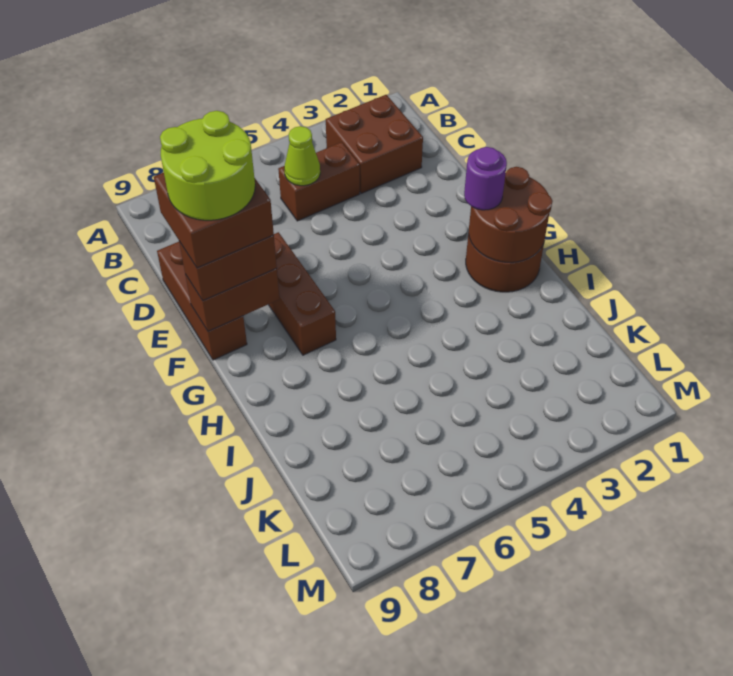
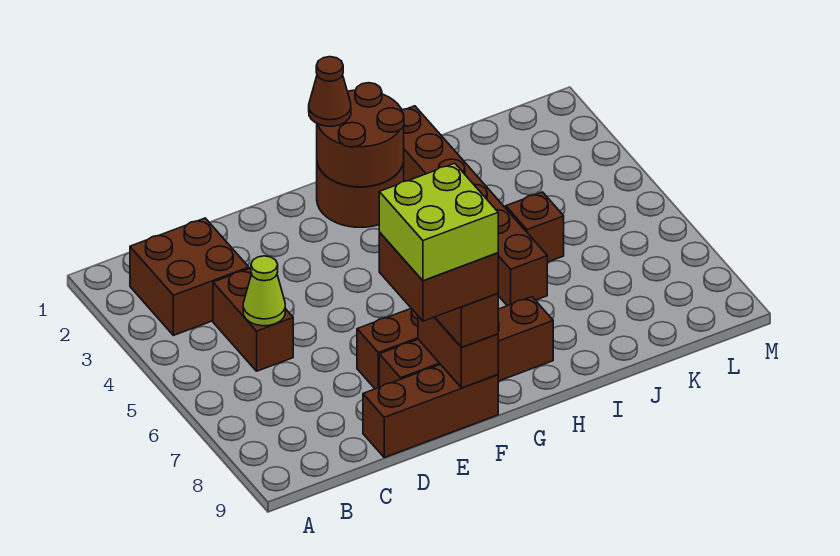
none -> brown brick E8:H8 level 1
lime round brick E8:F9 level 5 -> lime brick E8:F9 level 5
none -> brown cone G1 level 3
purple round brick G2 level 3 -> none
none -> brown brick I1:I6 level 1
none -> brown brick J5 level 1

